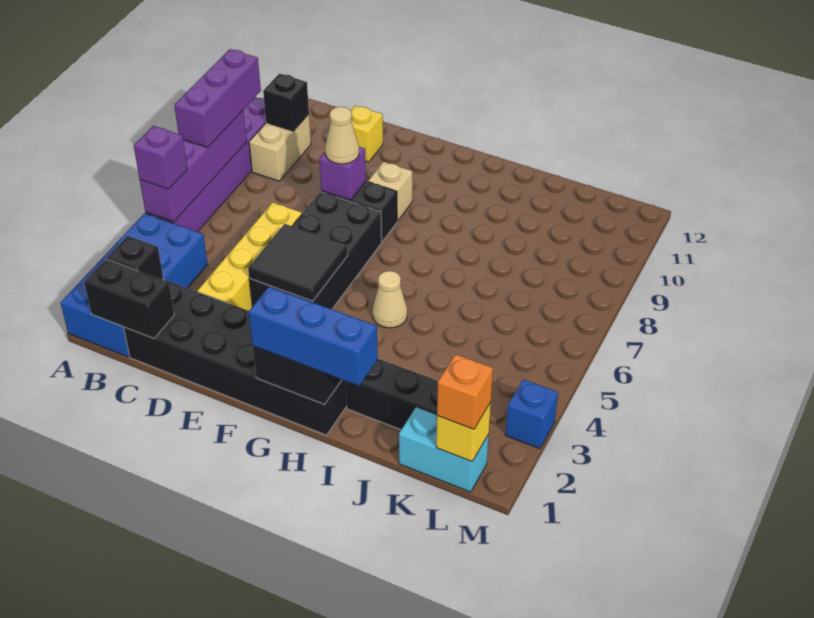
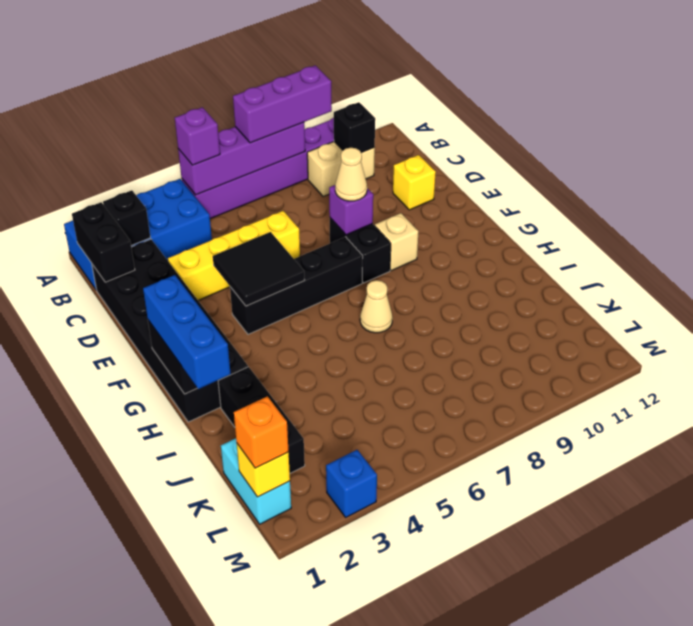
black brick E4:F7 level 1 -> black brick F4:F7 level 1
tan cone H5 level 1 -> tan cone H7 level 1

